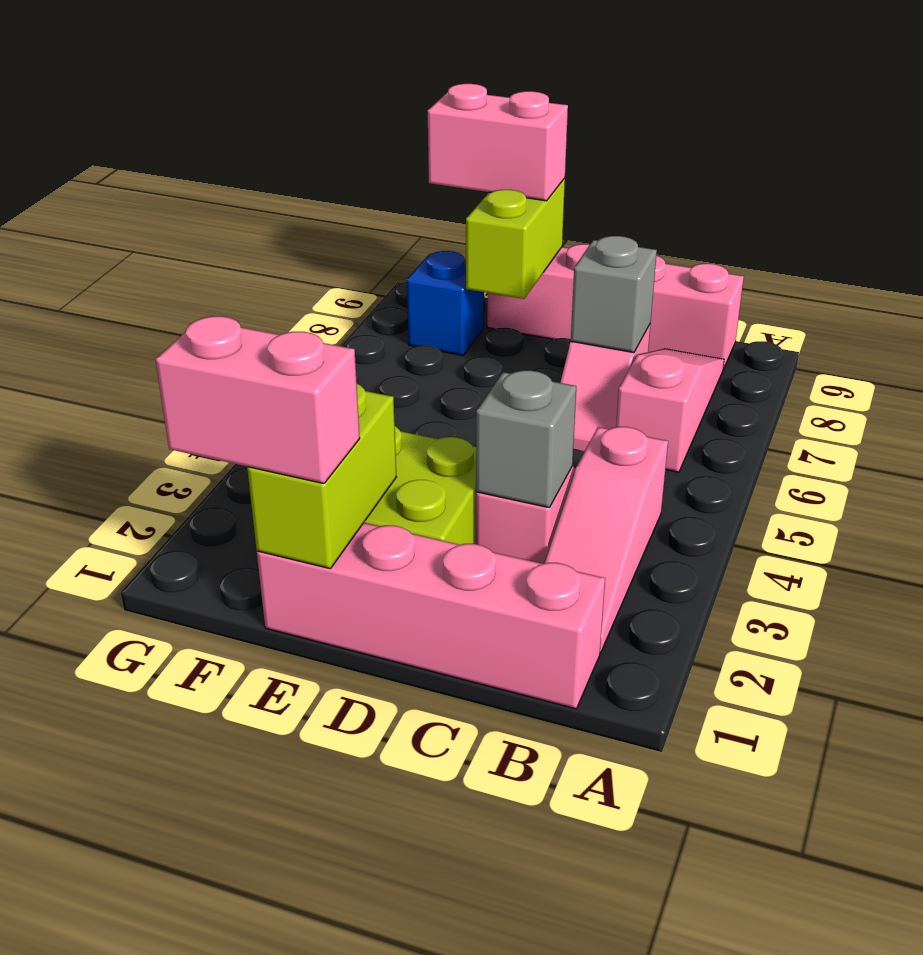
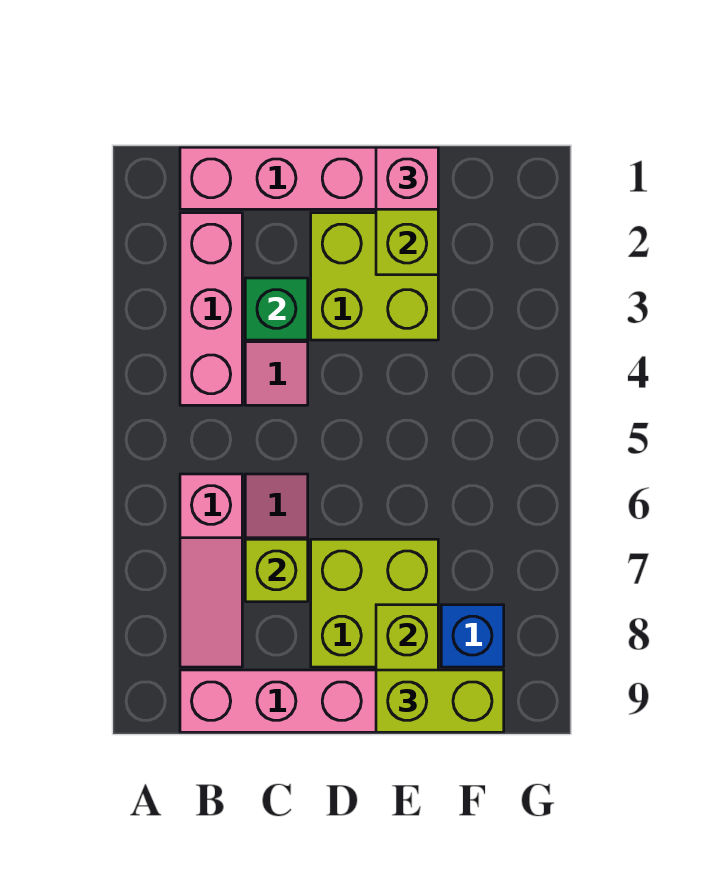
pink slope B2:B4 level 1 top 4 -> pink brick B2:B4 level 1
grey brick C3 level 2 -> green brick C3 level 2
grey brick C7 level 2 -> lime brick C7 level 2
none -> lime brick D7:E8 level 1
pink brick E1:F1 level 3 -> pink brick E1 level 3
pink brick E9:F9 level 3 -> lime brick E9:F9 level 3

